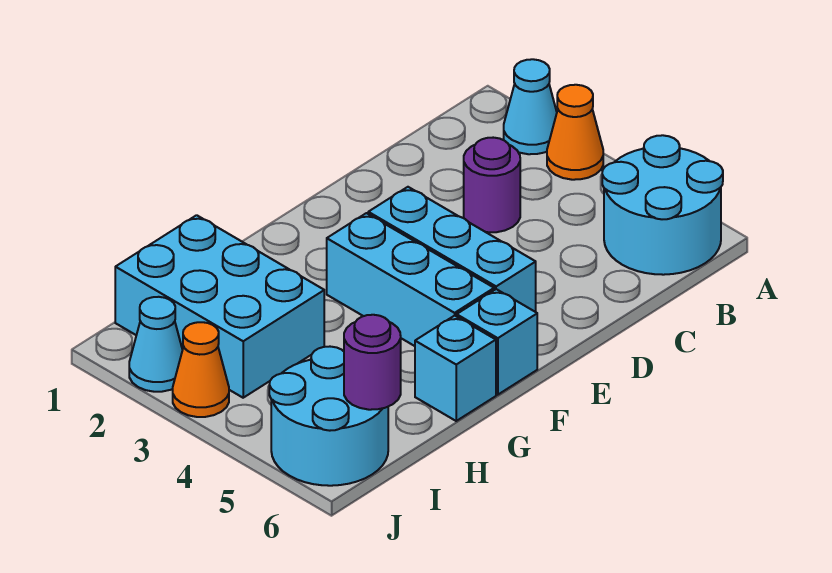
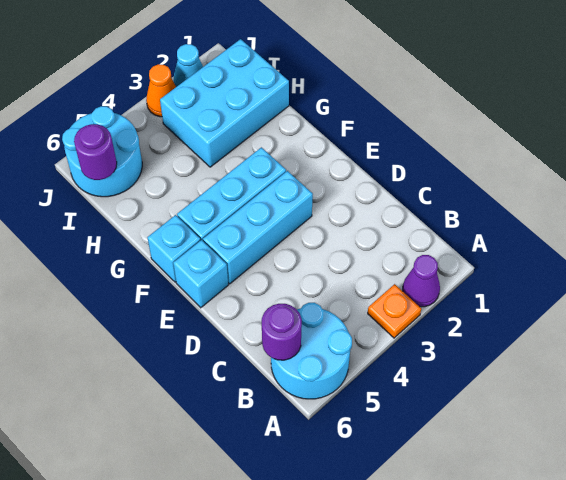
cyan cone A2 level 1 -> purple cone A2 level 1
orange cone A3 level 1 -> orange plate A3 level 1
purple round brick C3 level 1 -> purple round brick B6 level 2
cyan brick G6 level 1 -> cyan brick E6 level 1

